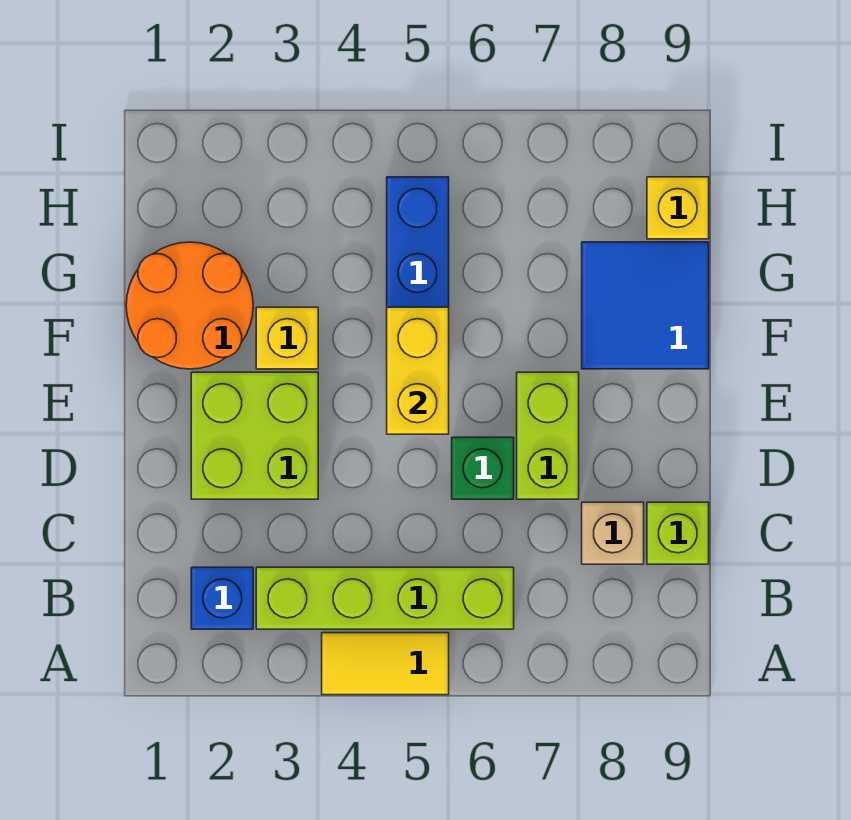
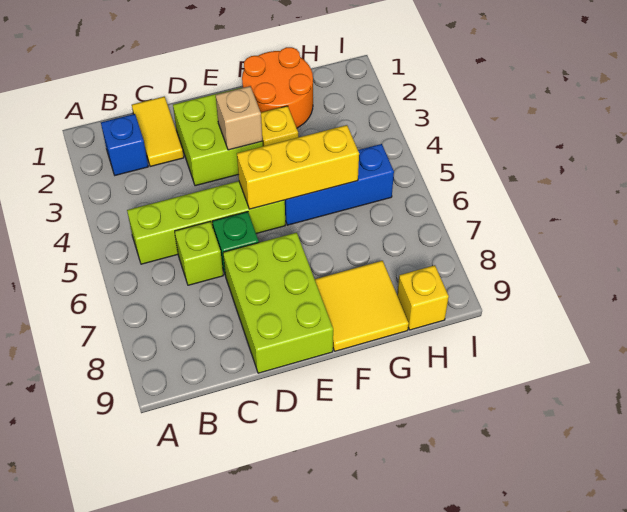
yellow tile A4:A5 level 1 -> yellow tile C1:C2 level 1
lime brick B3:B6 level 1 -> lime brick B5:E5 level 1
tan brick C8 level 1 -> tan brick E3 level 2
lime brick C9 level 1 -> lime brick C6 level 1
lime brick D7:E7 level 1 -> lime brick D7:E9 level 1
yellow brick E5:F5 level 2 -> yellow brick E5:G5 level 2
blue tile F8:G9 level 1 -> yellow tile F8:G9 level 1

